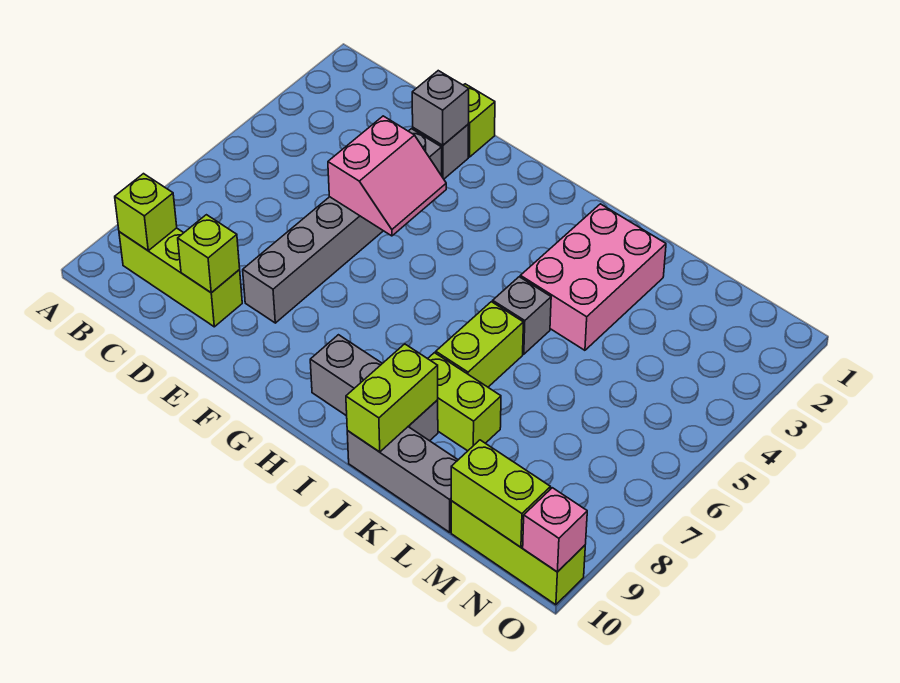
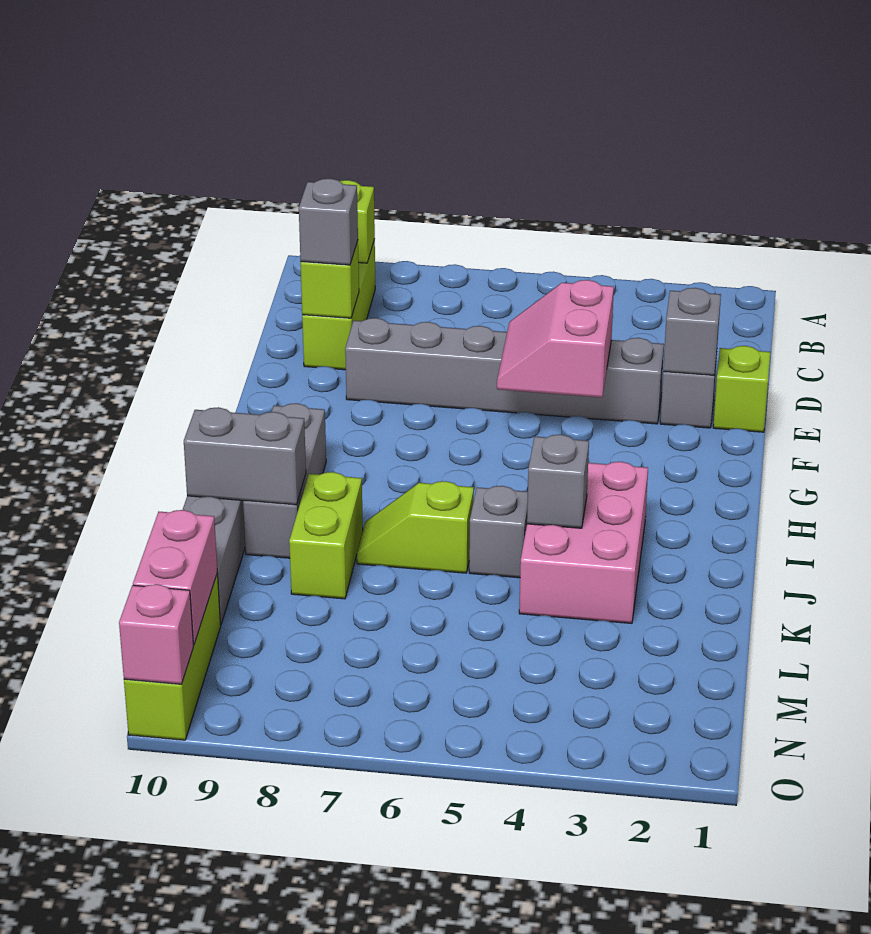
none -> grey brick D9 level 3
pink slope E4:F5 level 2 top E -> pink slope E4:F5 level 2 top 4
pink brick J2:K4 level 1 -> pink brick I3:K4 level 1
none -> grey brick J4 level 2
lime brick J6:J7 level 1 -> lime slope J6:J7 level 1 top 6
lime brick J9:J10 level 2 -> grey brick J9:J10 level 2
lime brick M10:N10 level 2 -> pink brick M10:N10 level 2

